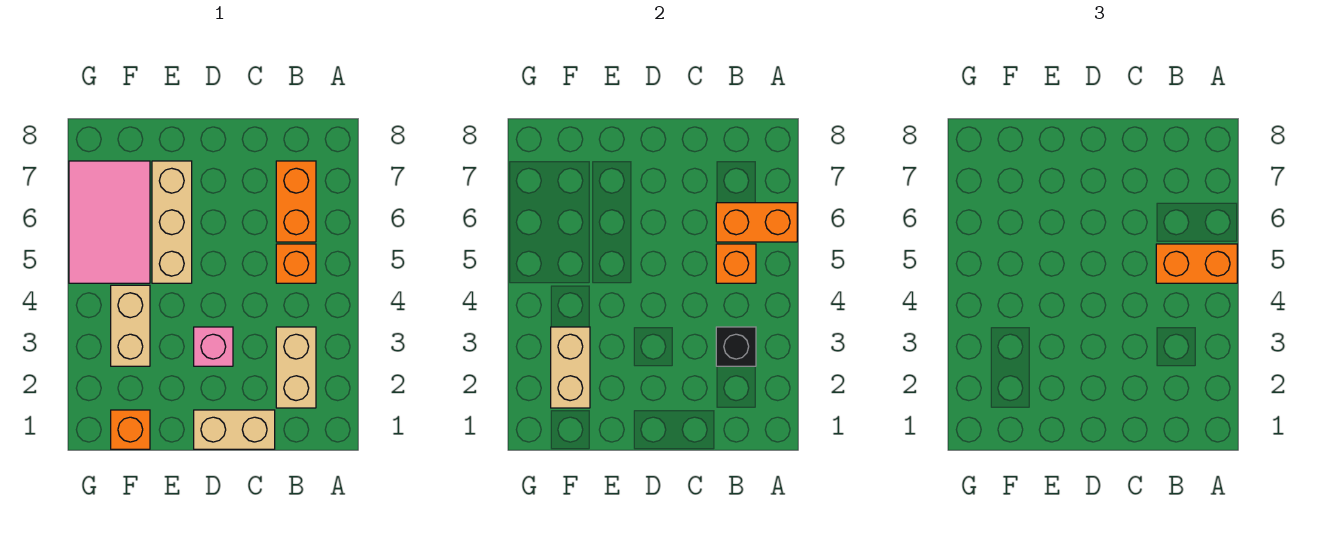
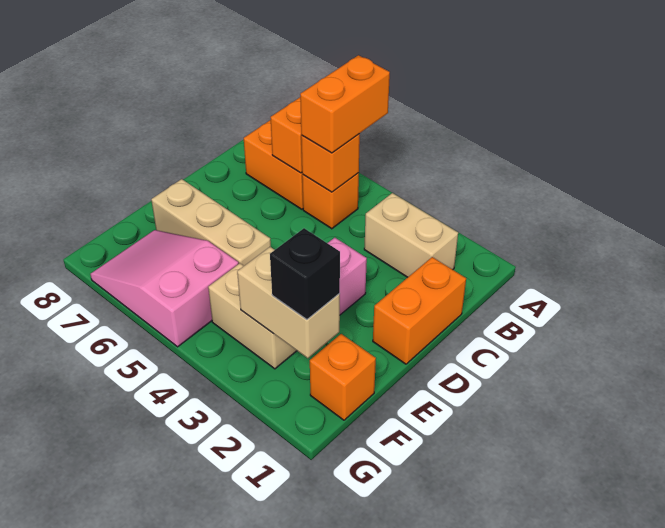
black brick B3 level 2 -> black brick F2 level 3
tan brick C1:D1 level 1 -> orange brick C1:D1 level 1
pink tile F5:G7 level 1 -> pink slope F5:G7 level 1 top 5

